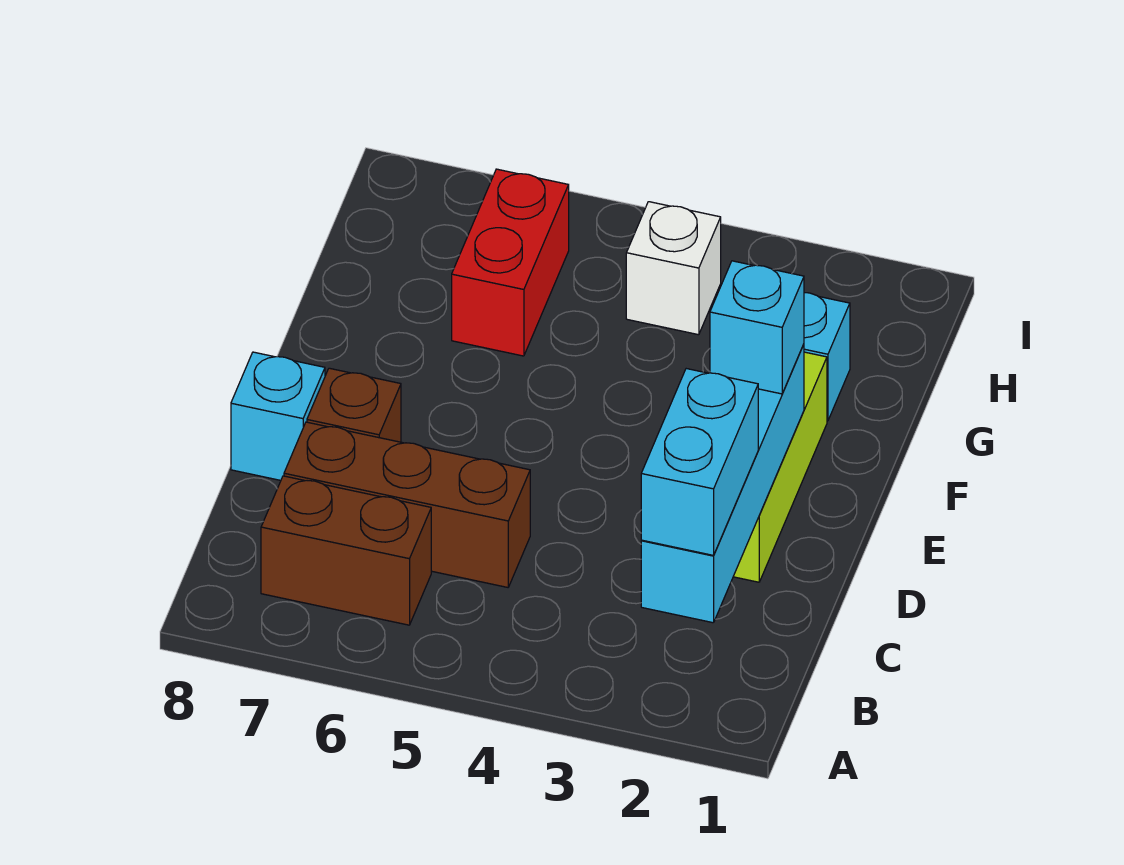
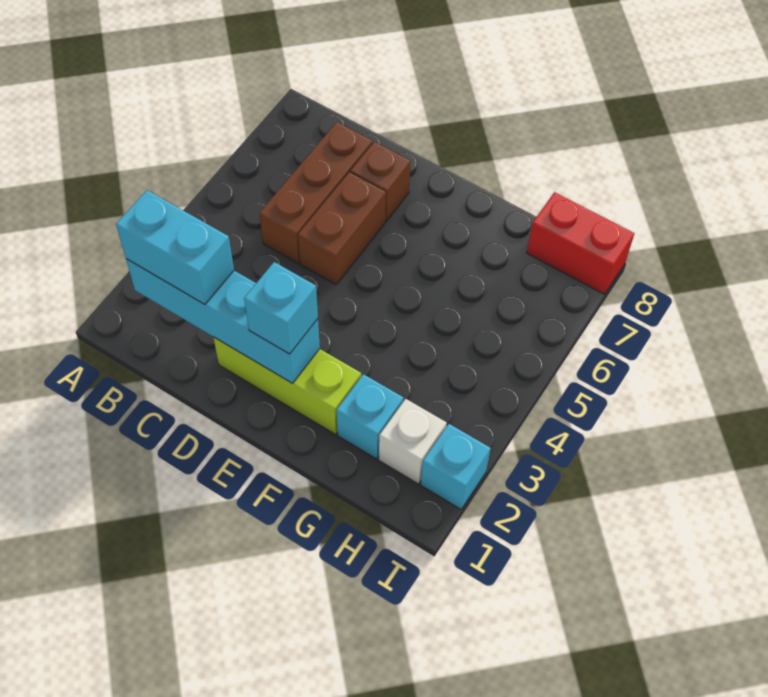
brown brick B6:B7 level 1 -> brown brick D5:D6 level 1
cyan brick D8 level 1 -> cyan brick I2 level 1
red brick G6:H6 level 1 -> red brick H8:I8 level 1
white brick H4 level 1 -> white brick H2 level 1

